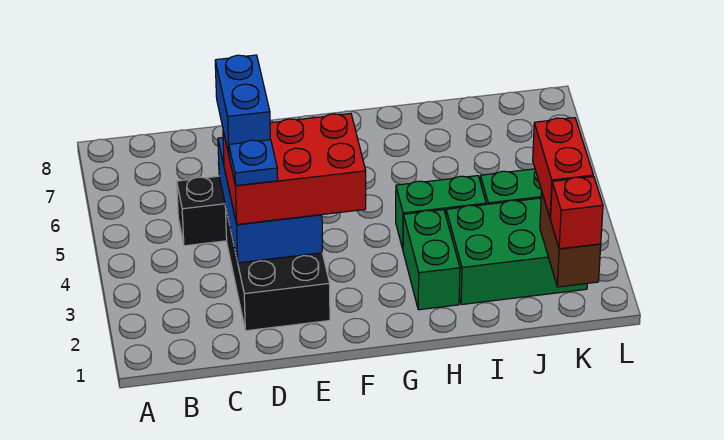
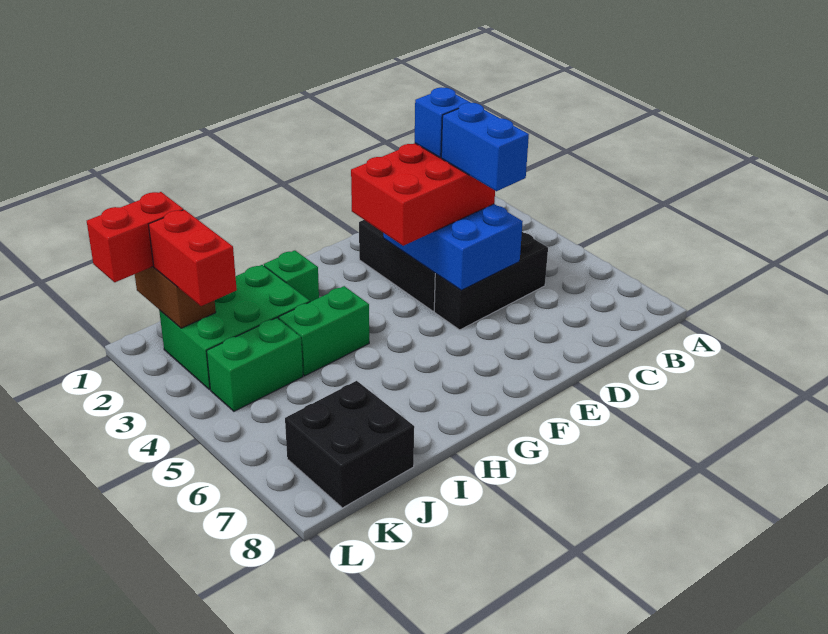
blue plate D3 level 4 -> blue brick D3 level 4
green brick H2:H3 level 1 -> green brick H2 level 1
none -> black brick J7:K8 level 1
red brick K1 level 3 -> red brick K1:L1 level 3

